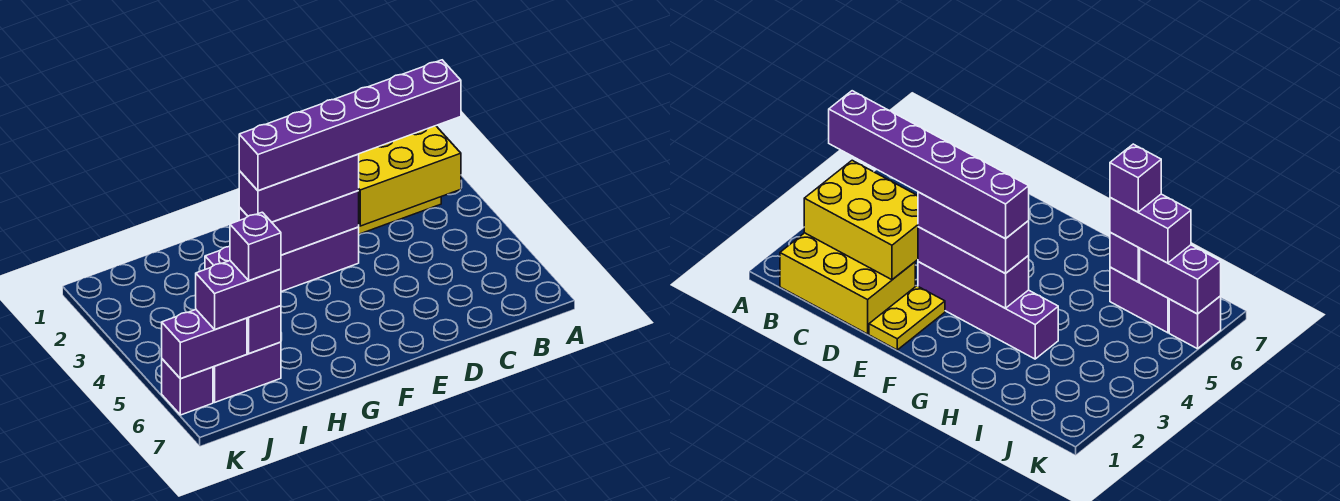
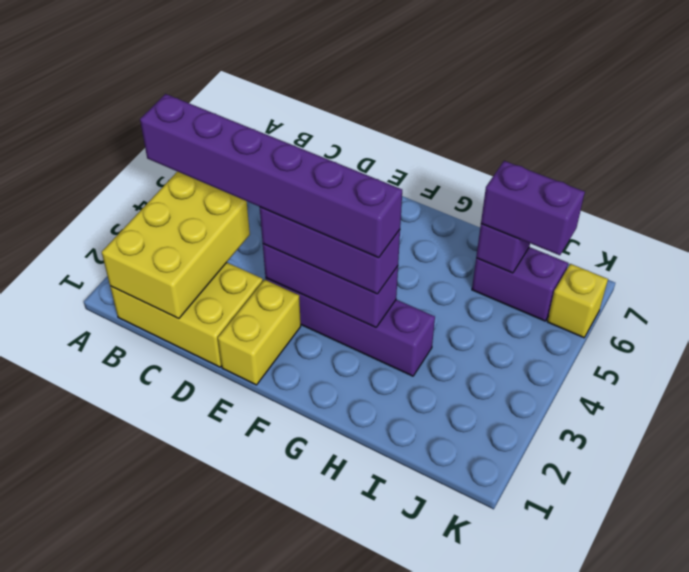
yellow brick B2:D3 level 2 -> yellow brick B1:C3 level 2
yellow plate E1:E2 level 1 -> yellow brick E1:E2 level 1
purple brick I6 level 4 -> none
purple brick J6:K6 level 2 -> none
purple brick K6 level 1 -> yellow brick K6 level 1

